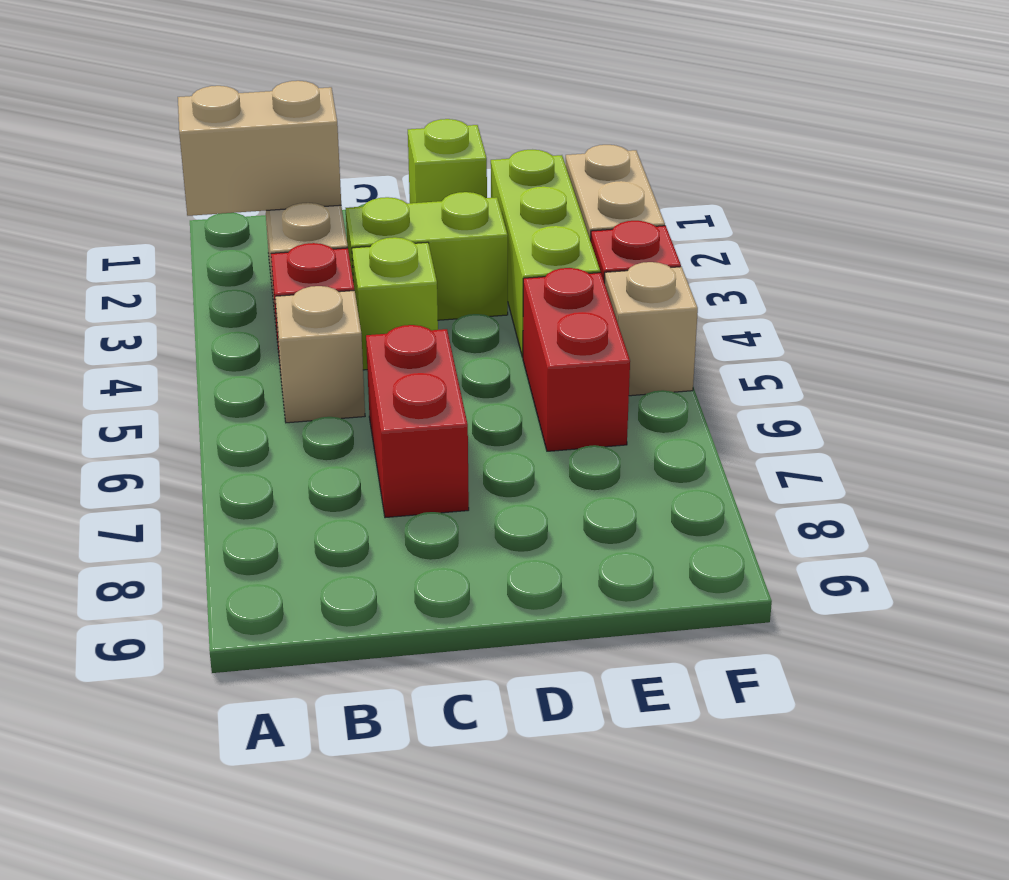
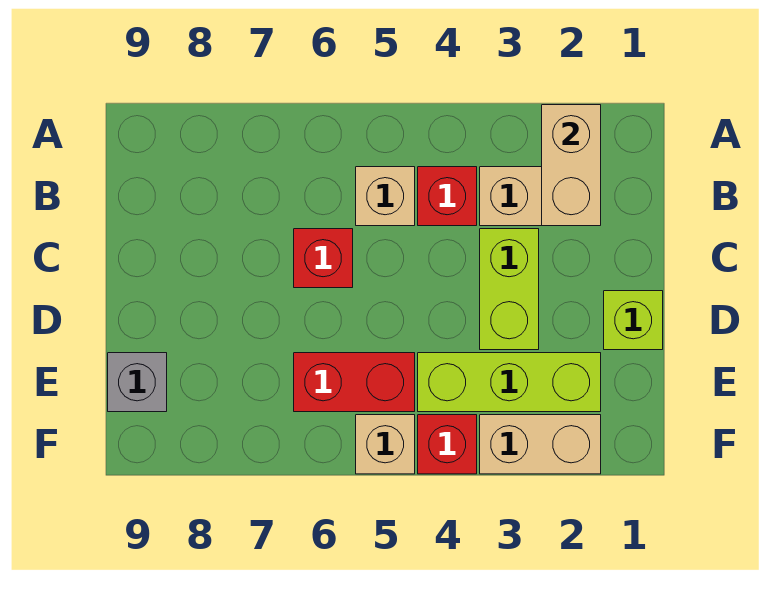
lime brick C4 level 1 -> none
red brick C6:C7 level 1 -> red brick C6 level 1
none -> grey brick E9 level 1

